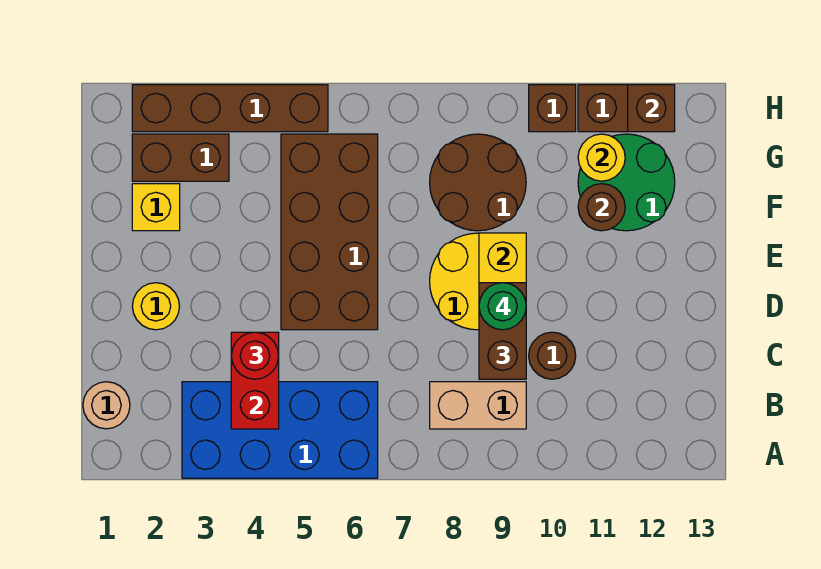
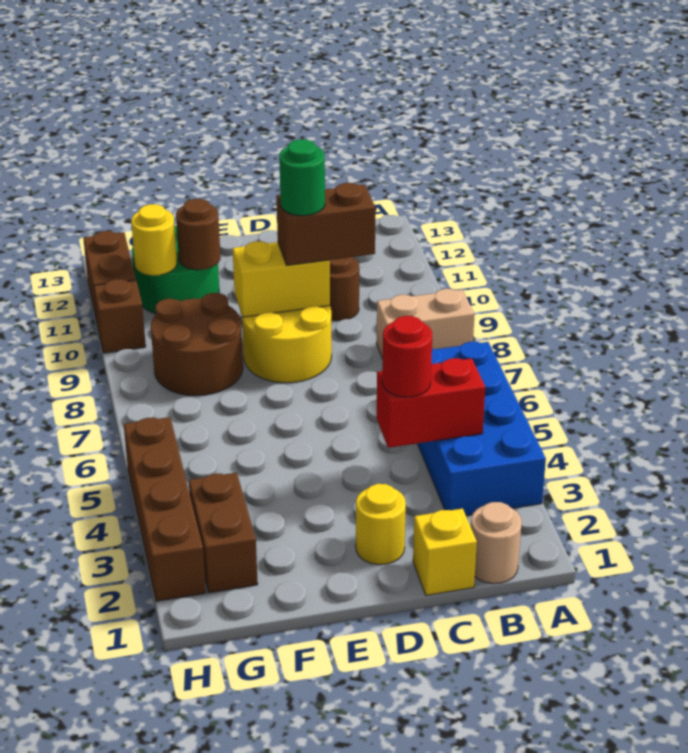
tan brick B8:B9 level 1 -> tan brick A8:B8 level 1
brown brick D5:G6 level 1 -> none
yellow brick F2 level 1 -> yellow brick C1 level 1
brown brick H12 level 2 -> none

